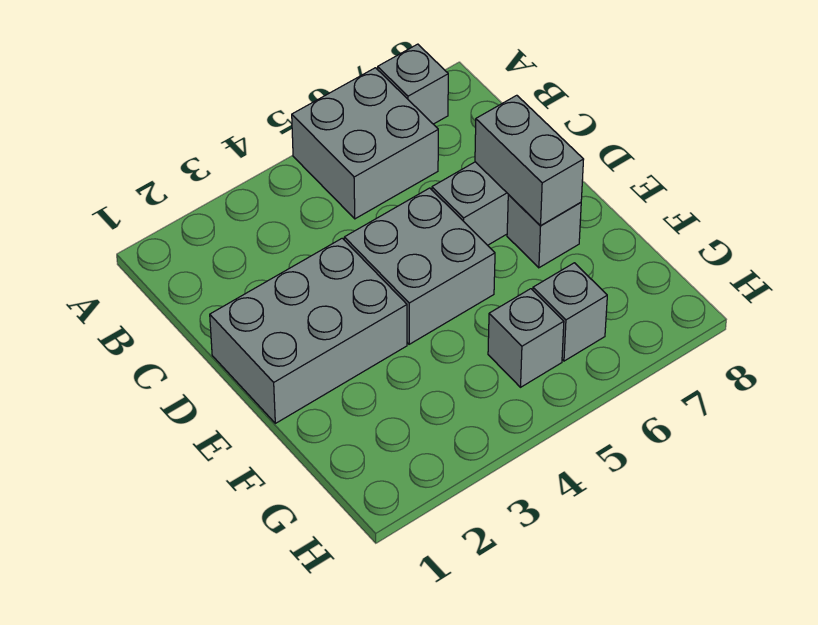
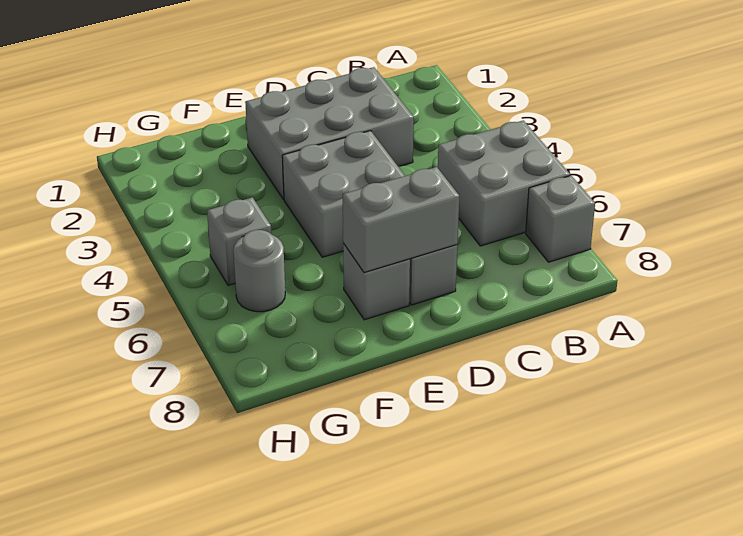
grey brick D1:E3 level 1 -> grey brick C2:E3 level 1
grey brick G6 level 1 -> grey round brick G6 level 1

